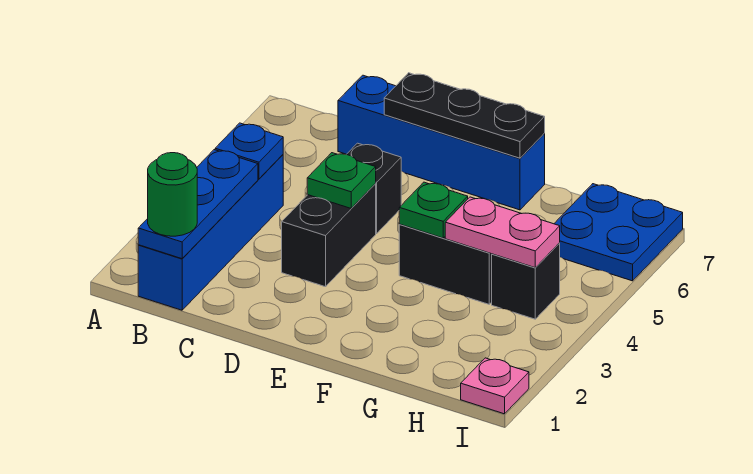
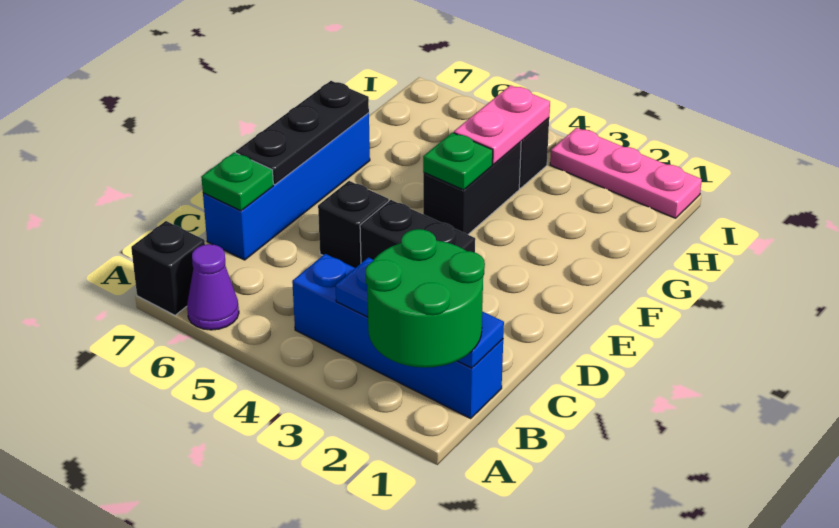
none -> purple cone A6 level 1
none -> black brick A7 level 1
green round brick B1 level 3 -> green round brick A1:B2 level 3
blue plate B4 level 2 -> none
green plate D4 level 2 -> green plate C7 level 2
blue plate H6:I7 level 1 -> none
pink plate I1 level 1 -> pink plate I1:I3 level 1

